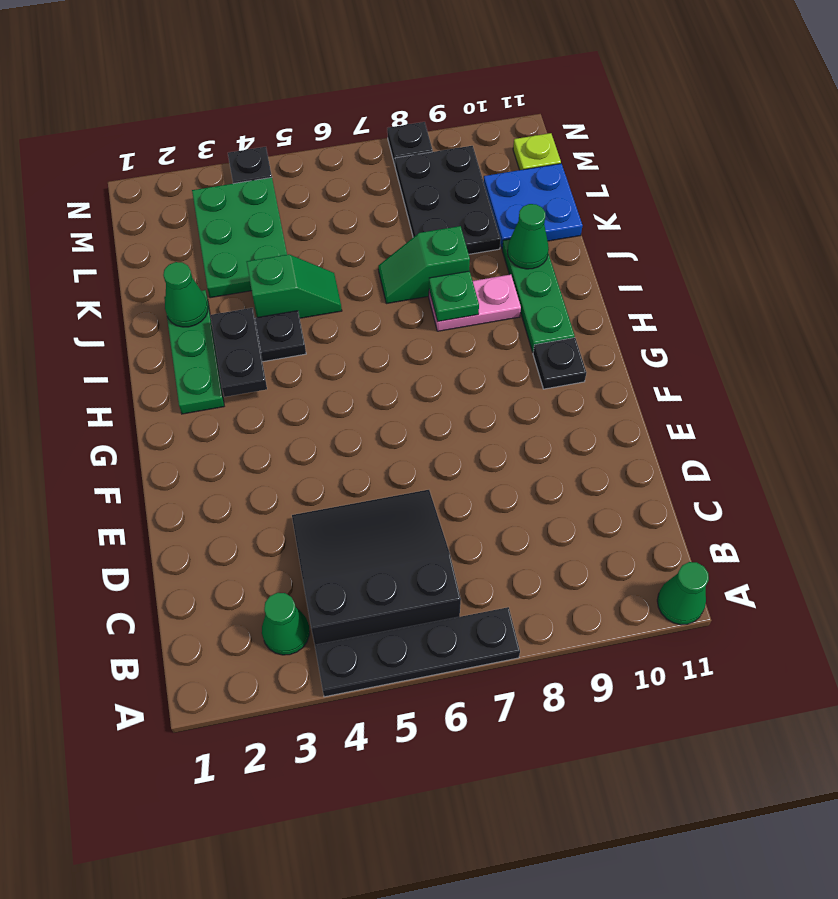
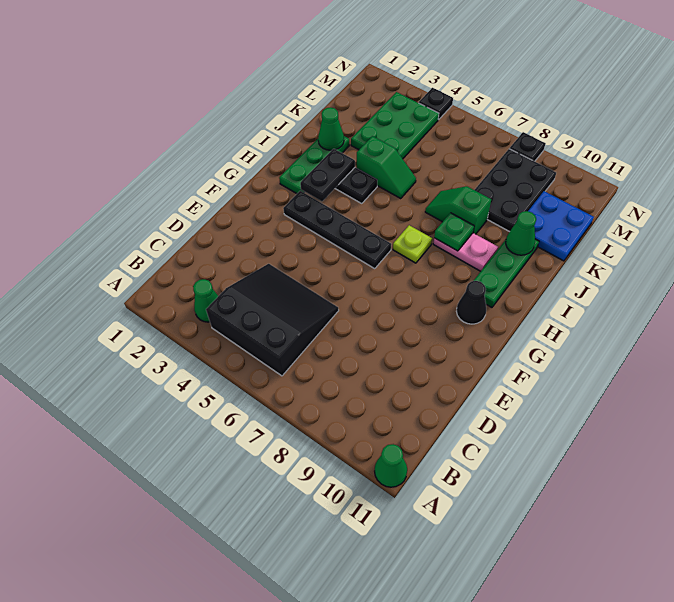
black plate A4:A7 level 1 -> black plate G3:G6 level 1
black plate G10 level 1 -> black cone G10 level 1
lime plate M11 level 1 -> lime plate H7 level 1

